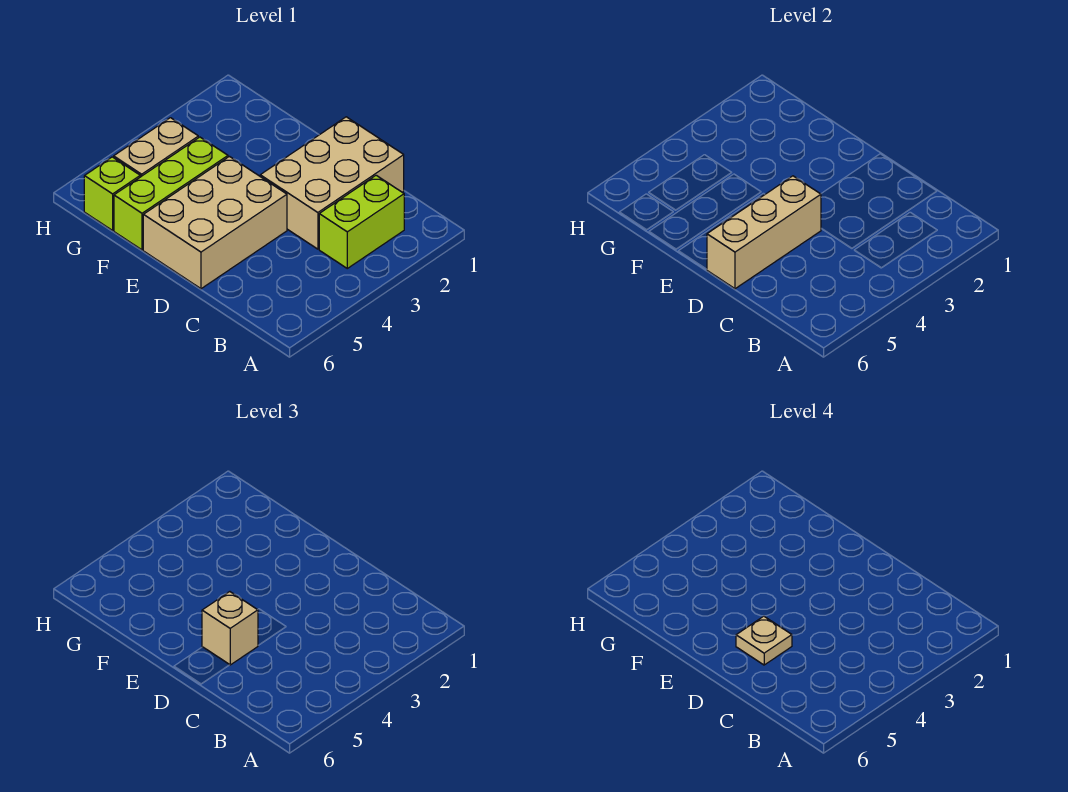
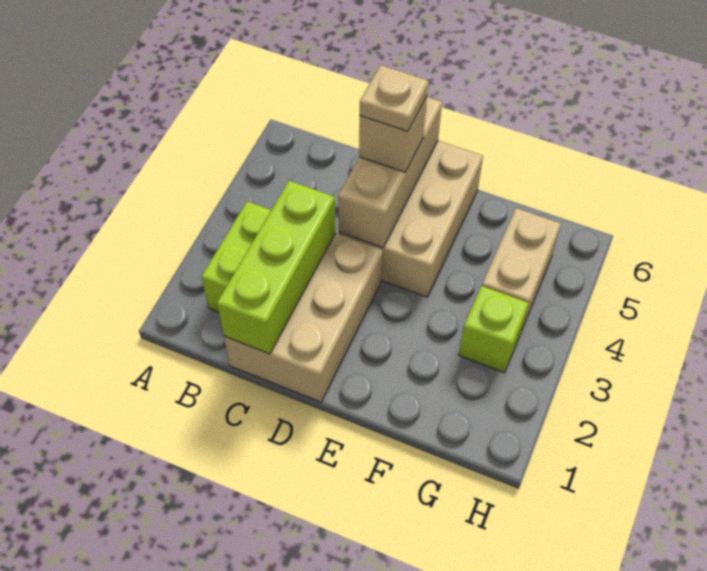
lime brick F4:F6 level 1 -> lime brick C1:C3 level 2
lime brick G6 level 1 -> lime brick G3 level 1

